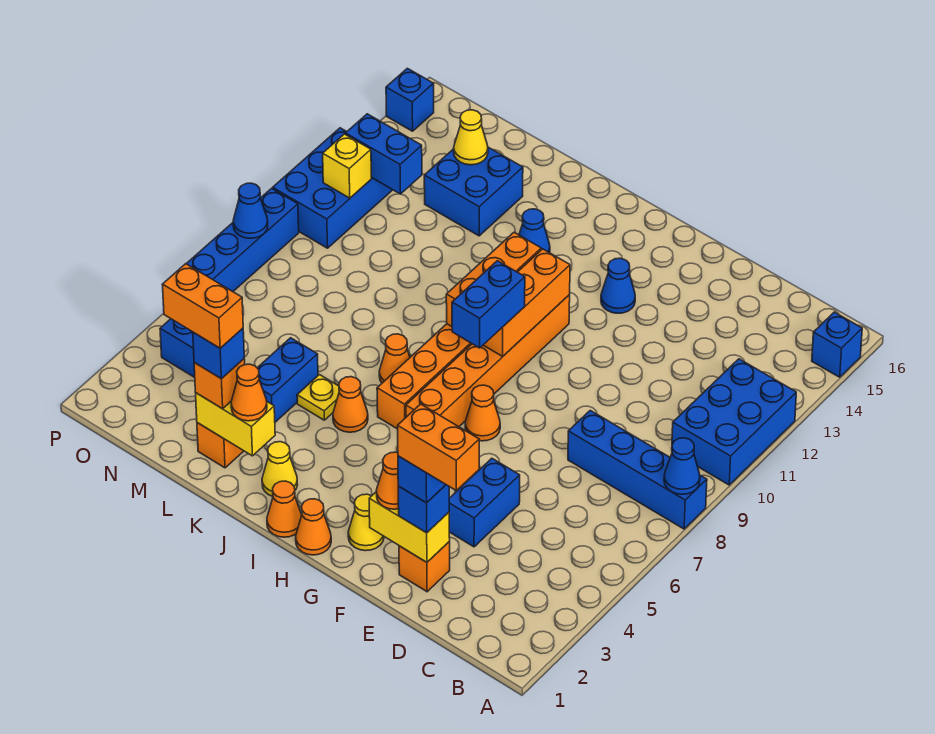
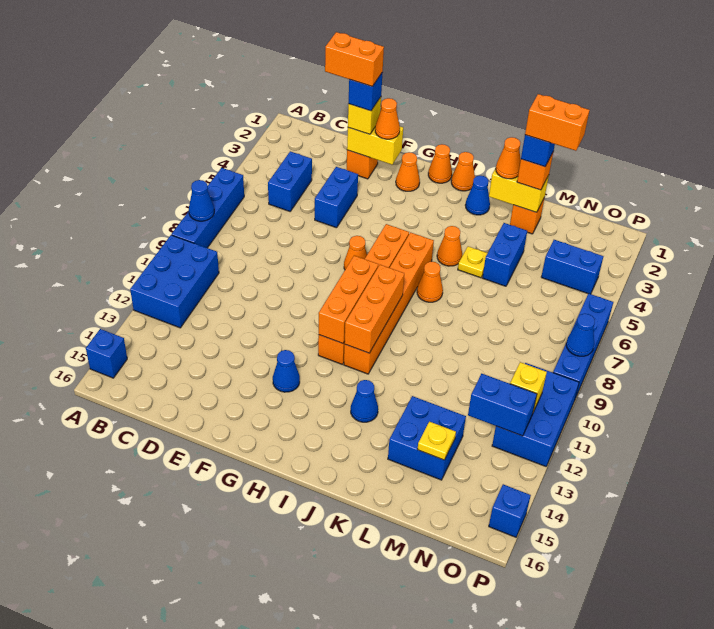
blue brick A8:D8 level 1 -> blue brick A6:A9 level 1
blue brick E2 level 3 -> yellow brick E2 level 3
yellow cone G2 level 1 -> orange cone G2 level 1
blue brick H8:H9 level 3 -> blue brick C4:C5 level 1
yellow cone J2 level 1 -> blue cone J2 level 1
yellow cone M14 level 2 -> yellow plate M14 level 2

